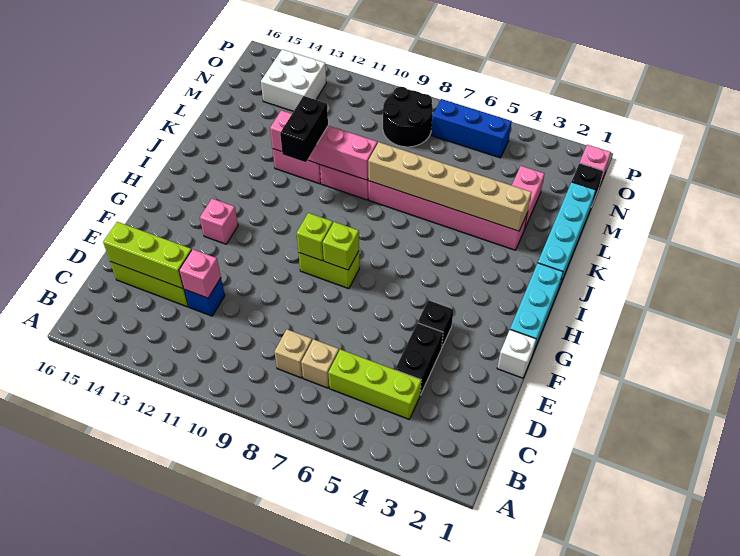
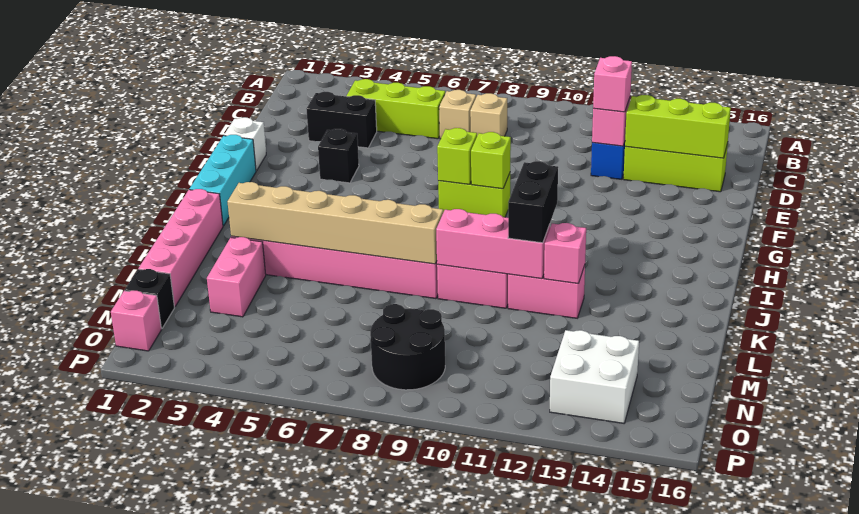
black brick D4:E4 level 1 -> black brick D3:D4 level 1
pink brick G13 level 1 -> pink brick D12 level 3
cyan brick J1:M1 level 1 -> pink brick J1:M1 level 1
blue brick O5:O7 level 1 -> none

